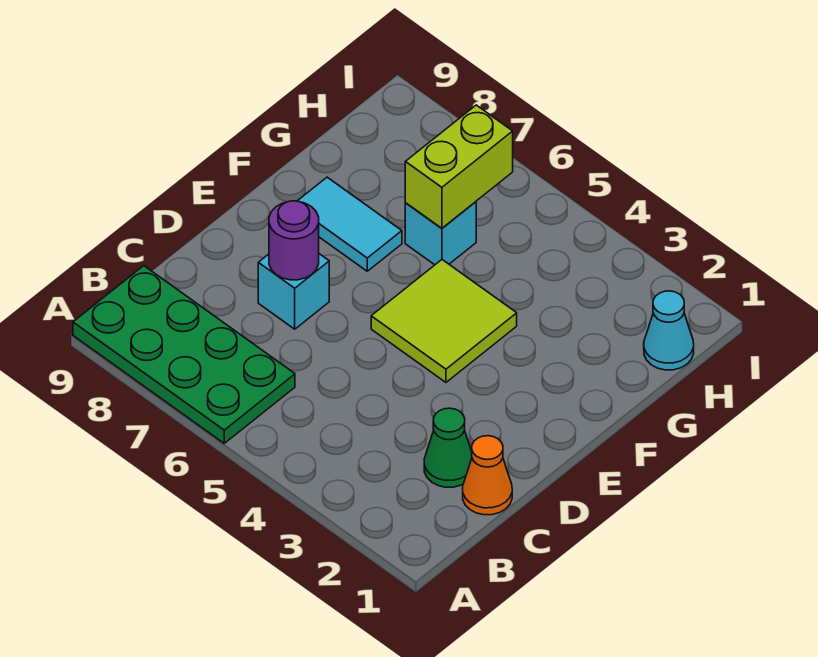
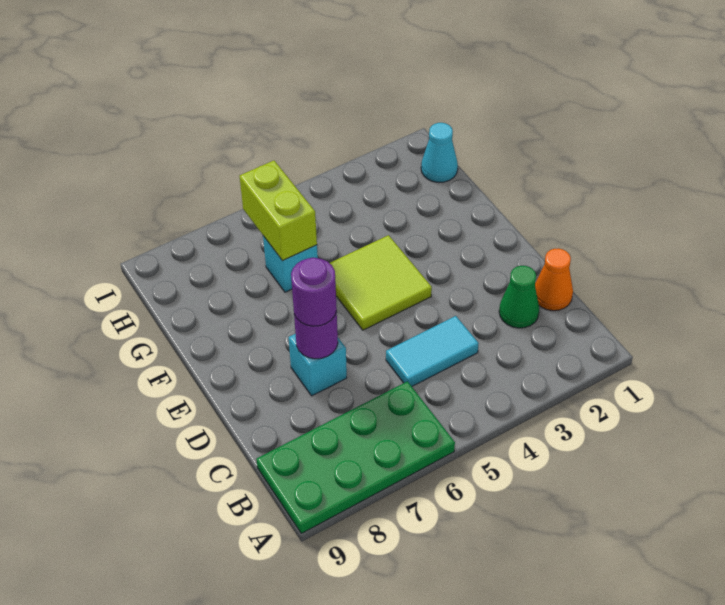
none -> purple round brick D7 level 3
cyan tile F7:F8 level 1 -> cyan tile C4:C5 level 1

